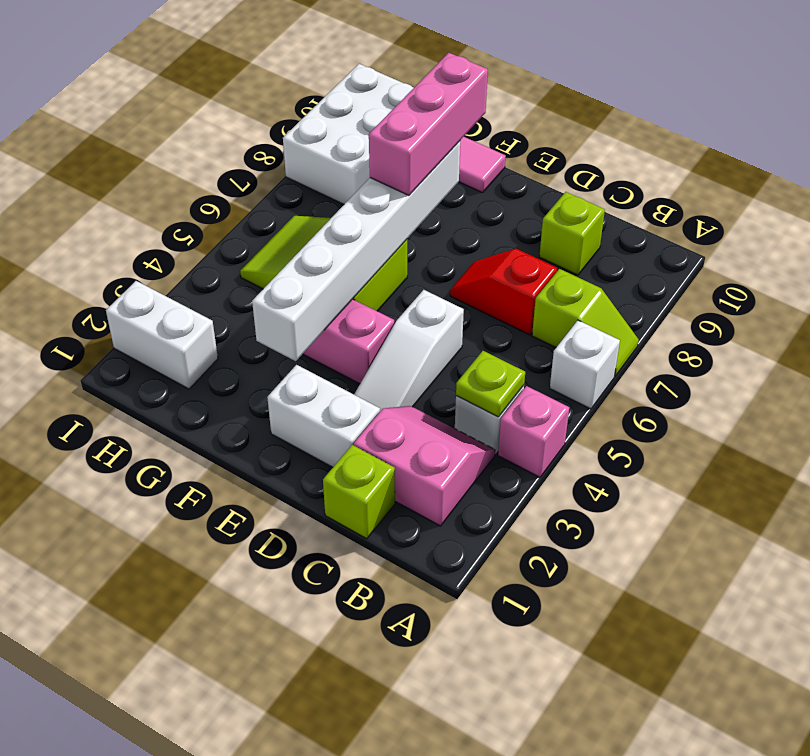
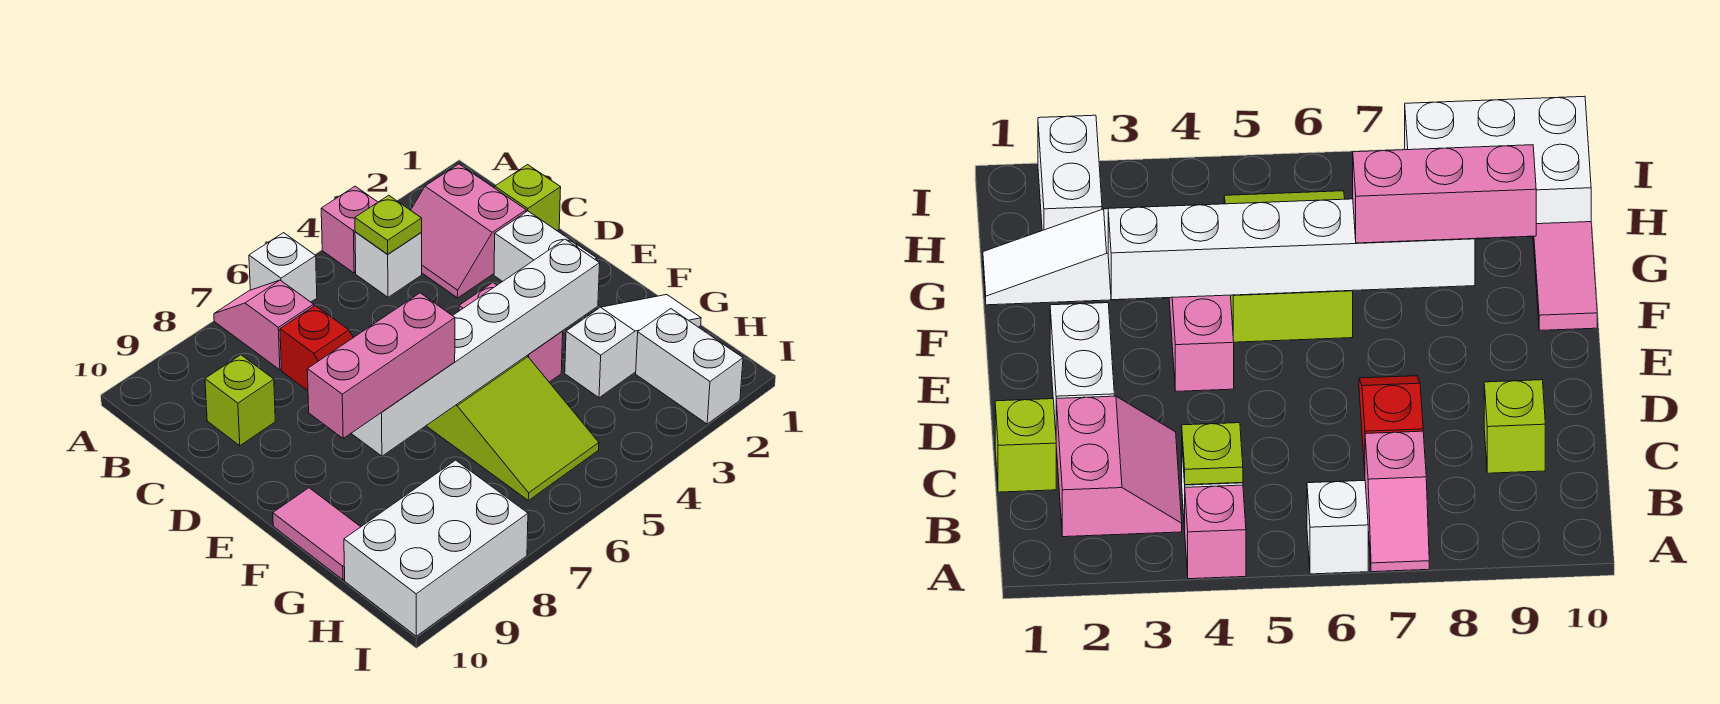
lime slope A7:B7 level 1 top B -> pink slope A7:B7 level 1 top B
white slope D3:D5 level 1 top 5 -> white slope G1:G3 level 1 top 3

